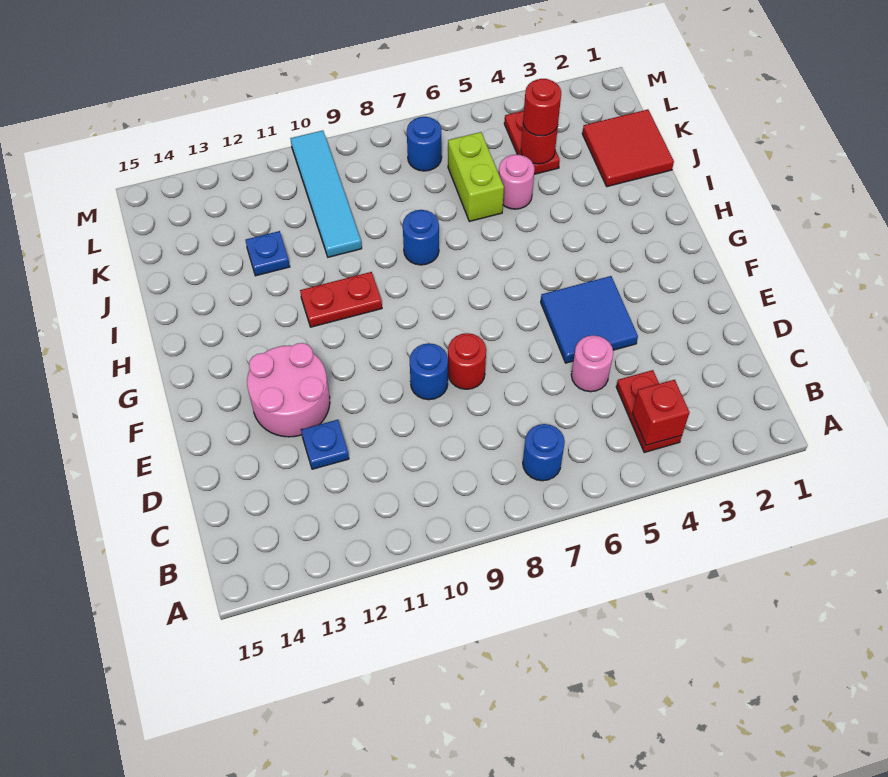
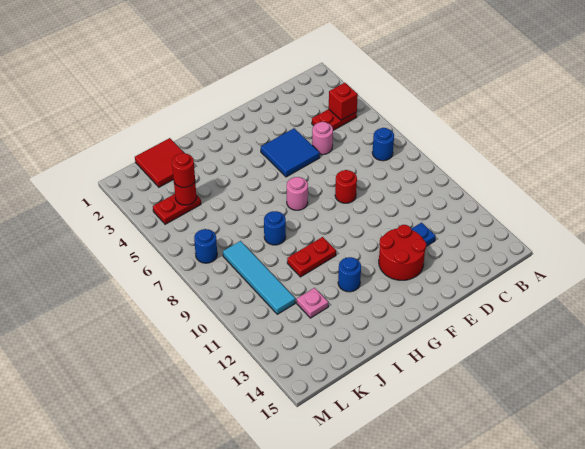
blue round brick E9 level 1 -> blue round brick H12 level 1
pink round brick E12:F13 level 1 -> red round brick E12:F13 level 1
red plate H10:H11 level 1 -> red plate H10:I10 level 1
pink round brick J5 level 1 -> pink round brick G7 level 1
lime brick J6:K6 level 1 -> none
cyan tile J10:M10 level 1 -> cyan tile K8:K11 level 1
blue plate J12 level 1 -> pink plate J12 level 1

